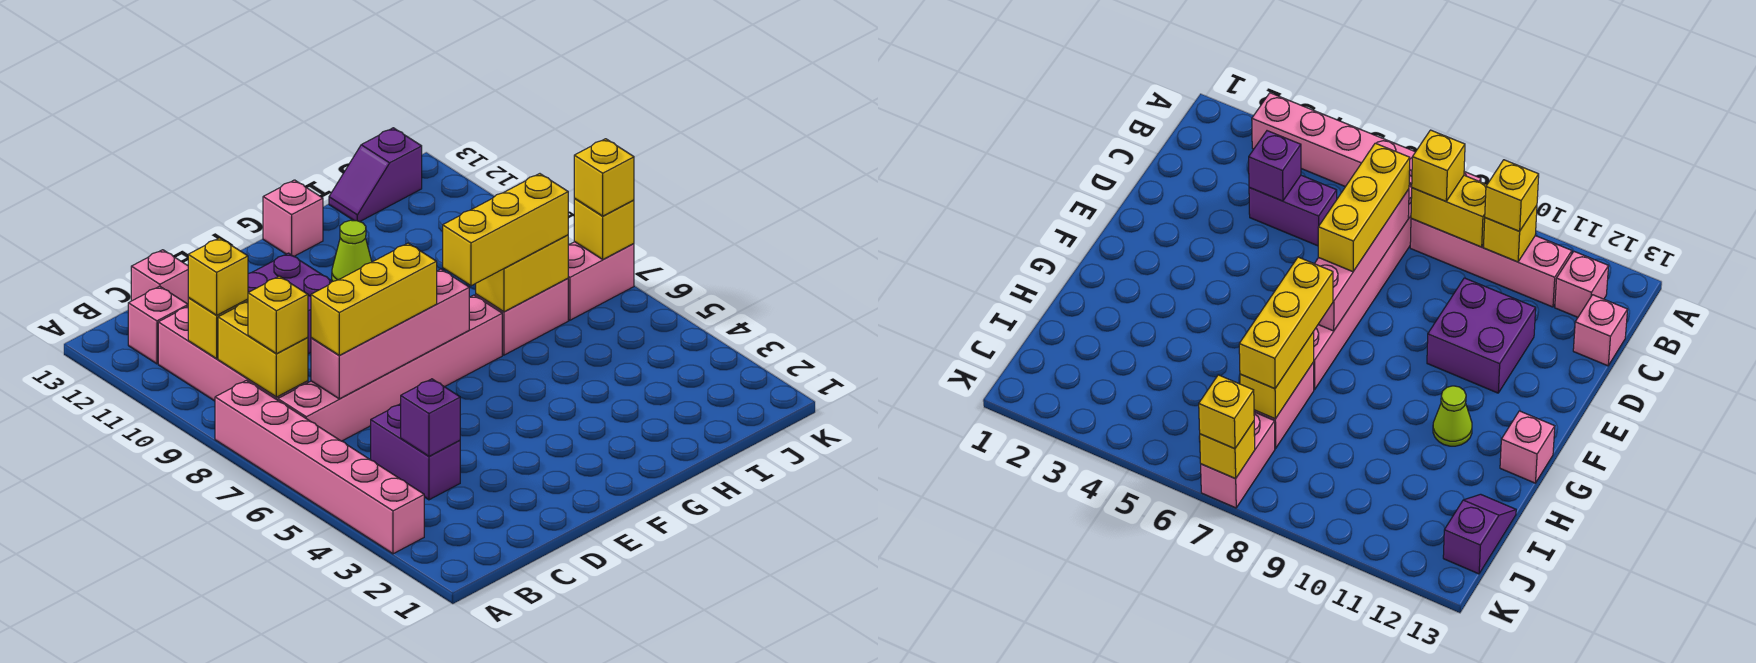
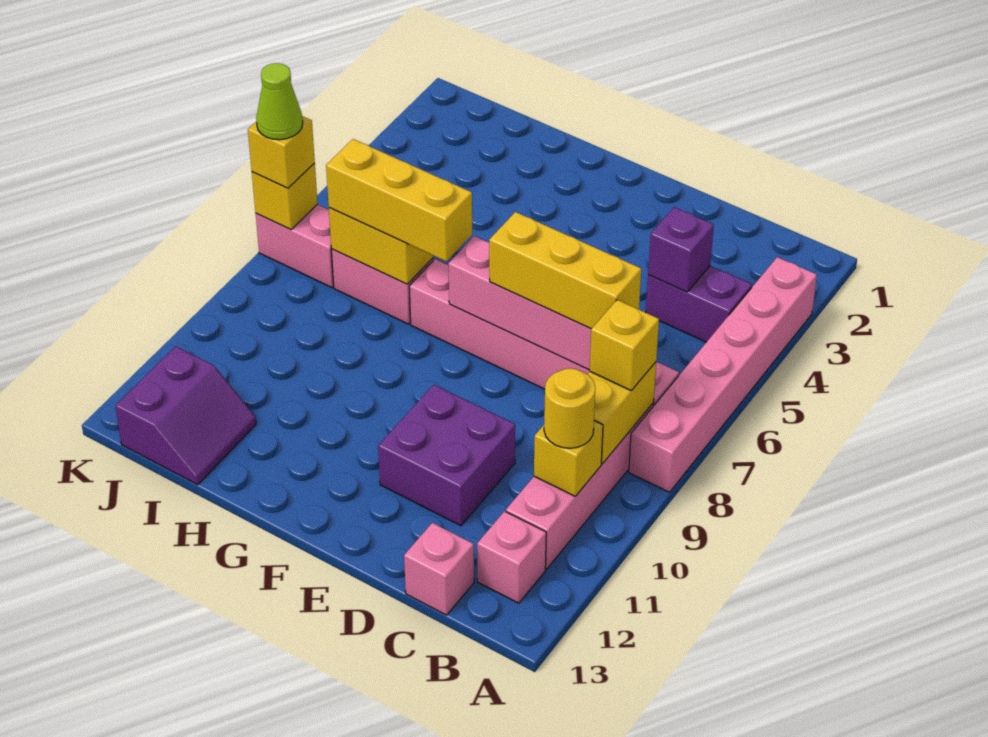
yellow brick B10 level 3 -> yellow round brick B10 level 3
purple brick C4:C5 level 1 -> purple brick B4:C4 level 1
lime cone G11 level 1 -> lime cone K7 level 4
pink brick G13 level 1 -> none
purple slope I13:J13 level 1 top J -> purple slope I12:J13 level 1 top J

